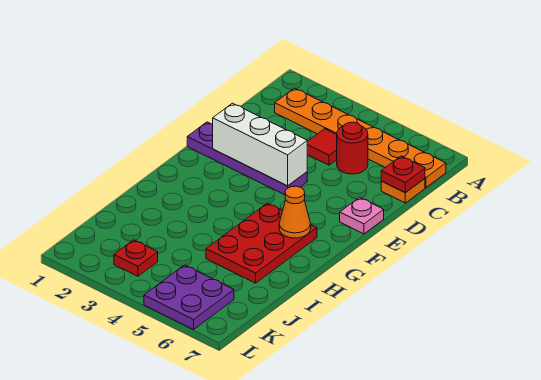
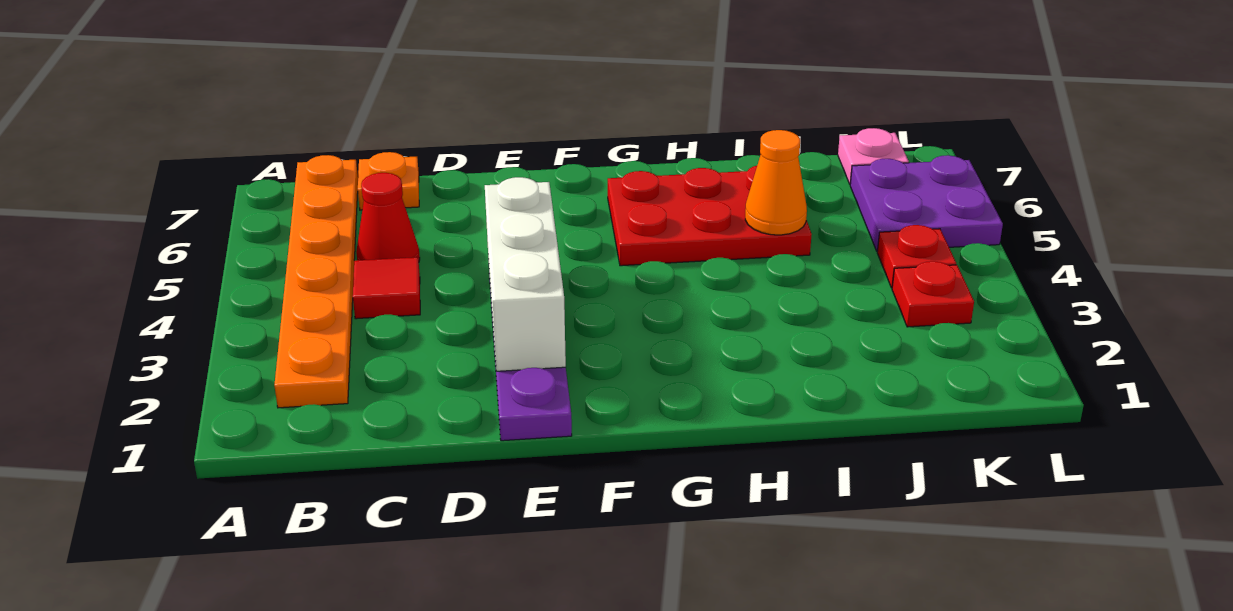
red round brick C5 level 1 -> red cone C5 level 1
red plate C7 level 2 -> red plate K4 level 1
pink plate E7 level 1 -> pink plate K7 level 1
orange cone G6 level 2 -> orange cone I5 level 2

